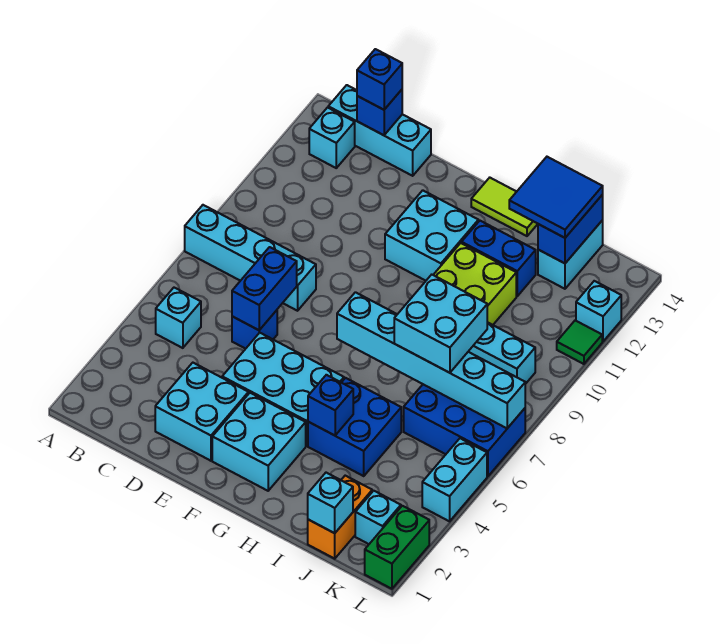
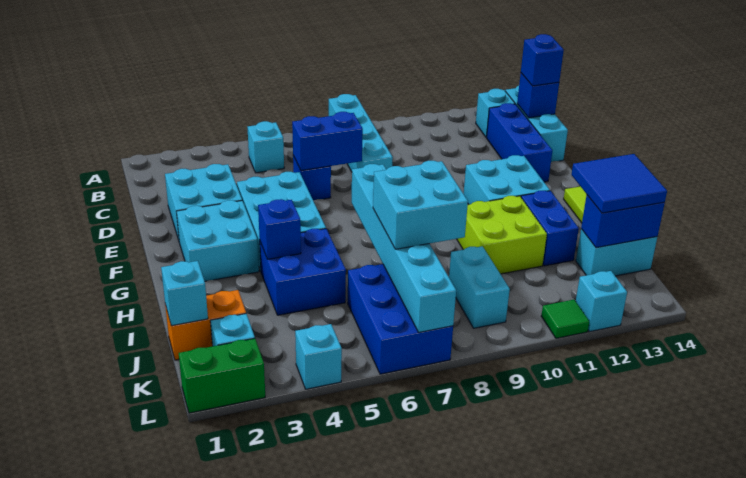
none -> blue brick C13:E13 level 1
cyan brick L4:L5 level 1 -> cyan brick L4 level 1

